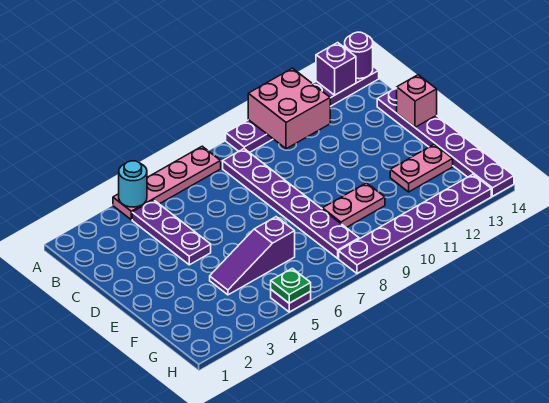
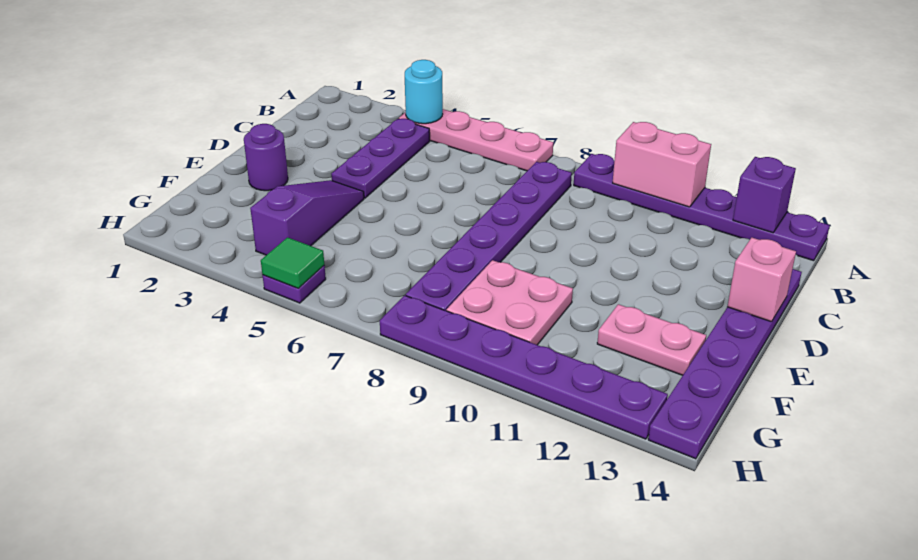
pink brick A10:B11 level 2 -> pink brick A10:A11 level 2
purple round brick A14 level 2 -> purple round brick E2 level 1
purple slope F4:F6 level 1 top 6 -> purple slope E4:G4 level 1 top G
pink plate F9:F10 level 1 -> pink plate F9:G10 level 1
green plate H5 level 2 -> green tile H5 level 2

